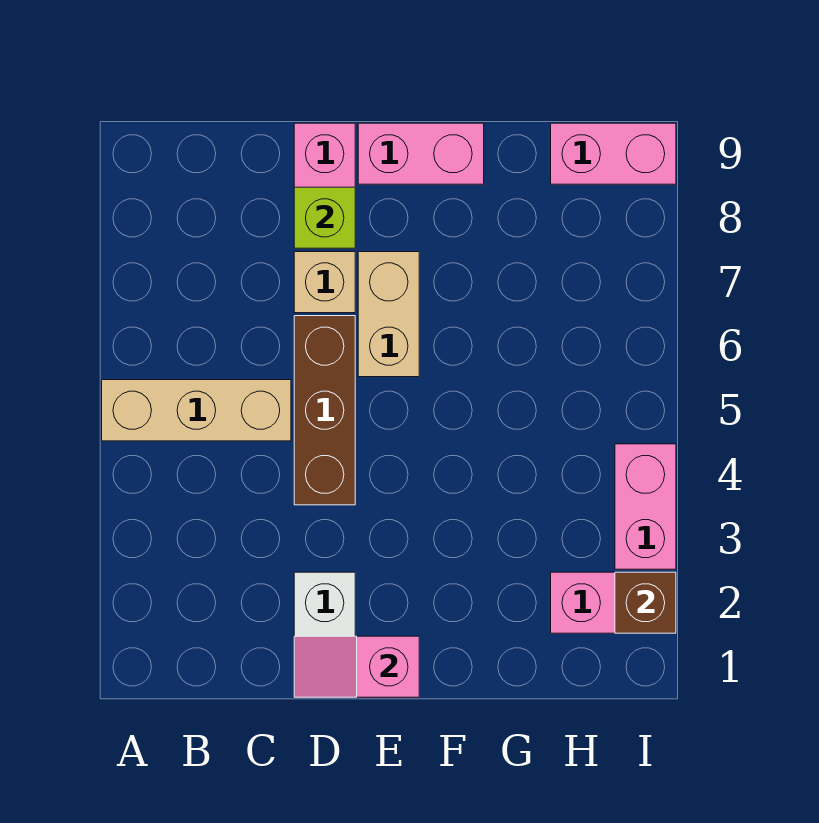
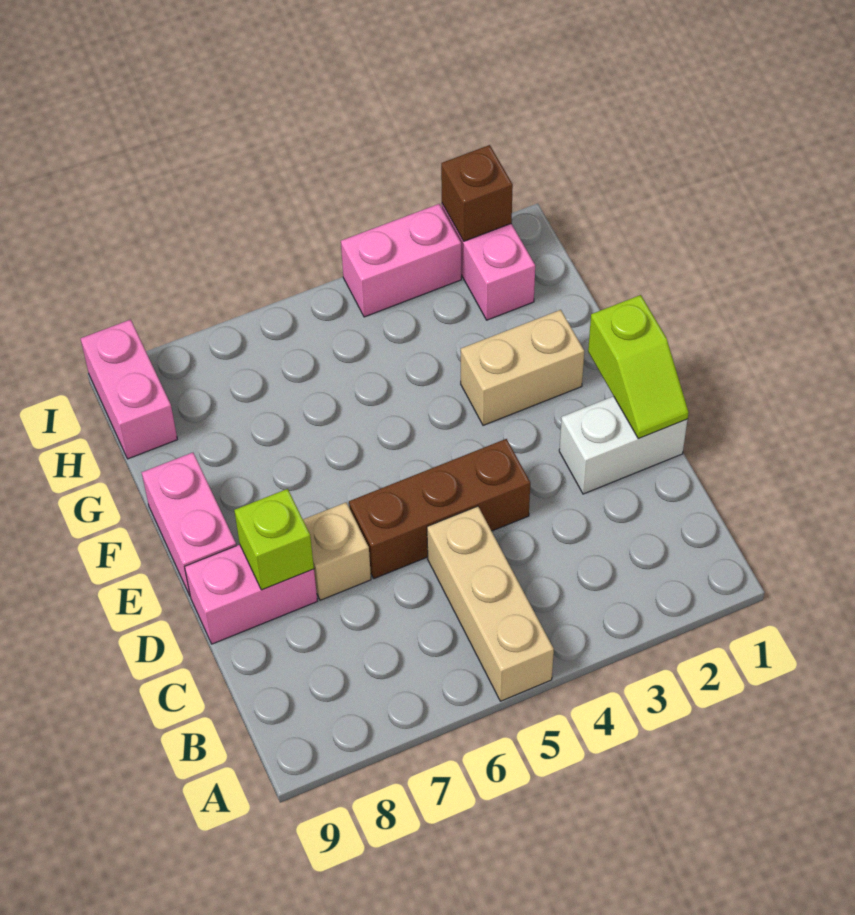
pink slope D1:E1 level 2 top E -> lime slope D1:E1 level 2 top E
tan brick E6:E7 level 1 -> tan brick F2:F3 level 1

